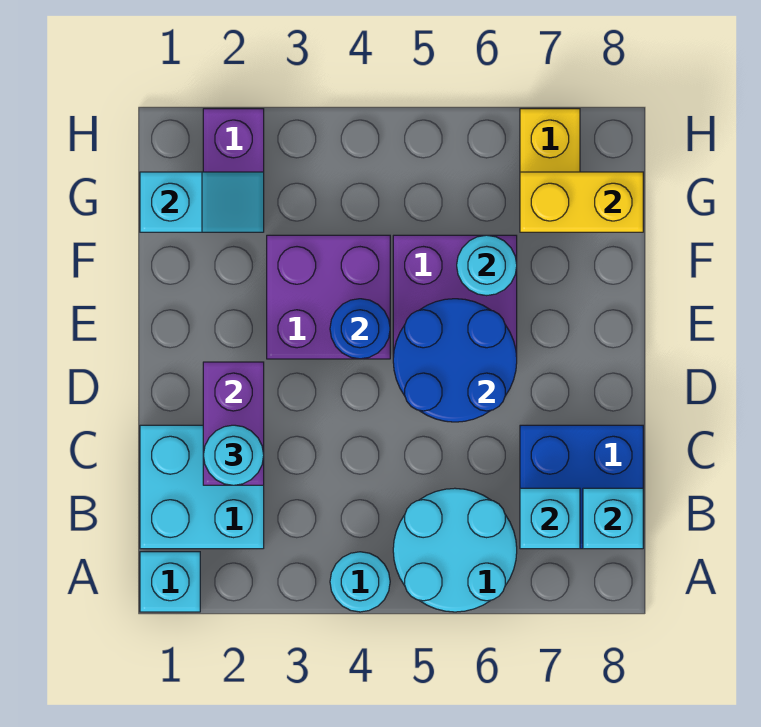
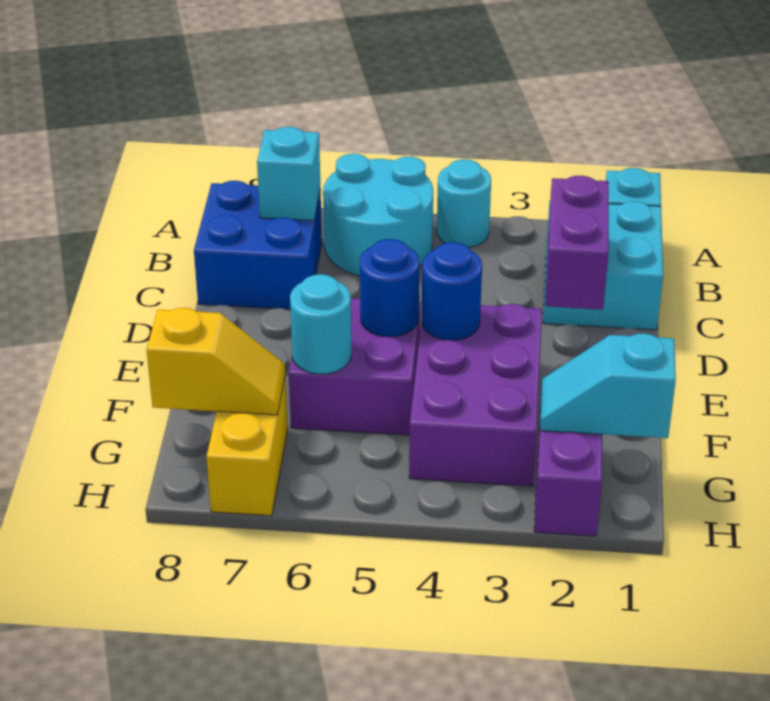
cyan brick B8 level 2 -> none
cyan round brick C2 level 3 -> none
blue round brick D5:E6 level 2 -> blue round brick E5 level 2
purple brick E3:F4 level 1 -> purple brick E3:G4 level 1
yellow brick G7:G8 level 2 -> yellow slope G7:G8 level 2 top 8

